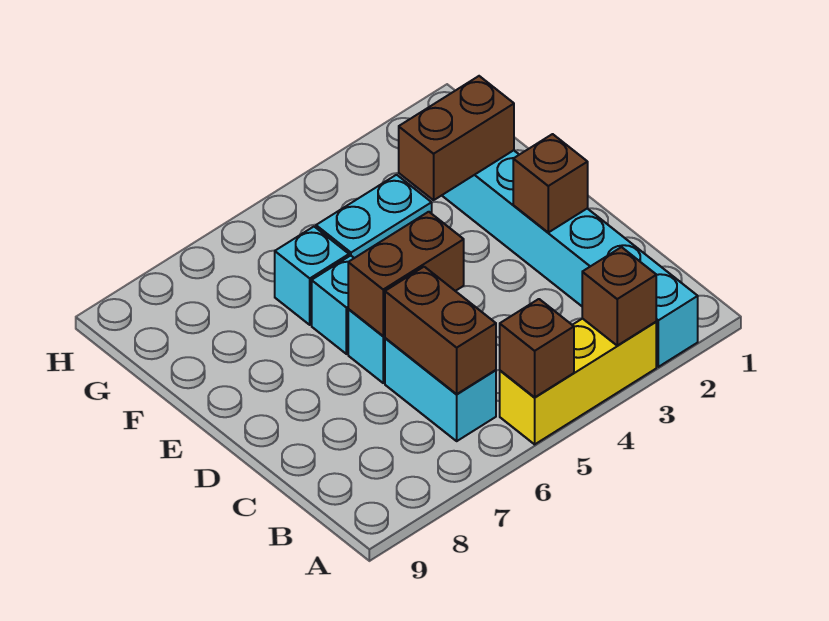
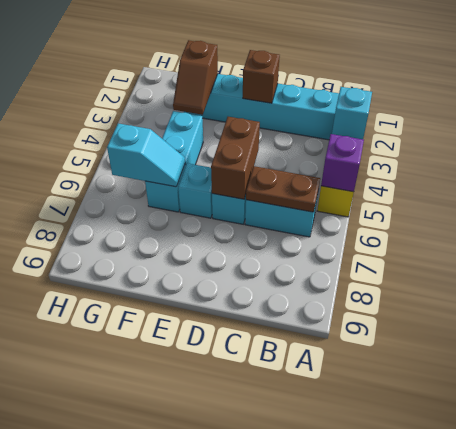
brown brick A3 level 2 -> cyan brick A3 level 2
brown brick A5 level 2 -> purple brick A5 level 2
brown brick B6:C6 level 2 -> brown plate B6:C6 level 2
brown brick F2:F3 level 2 -> brown slope F2:F3 level 2 top 2
none -> cyan slope F6:G6 level 2 top G

